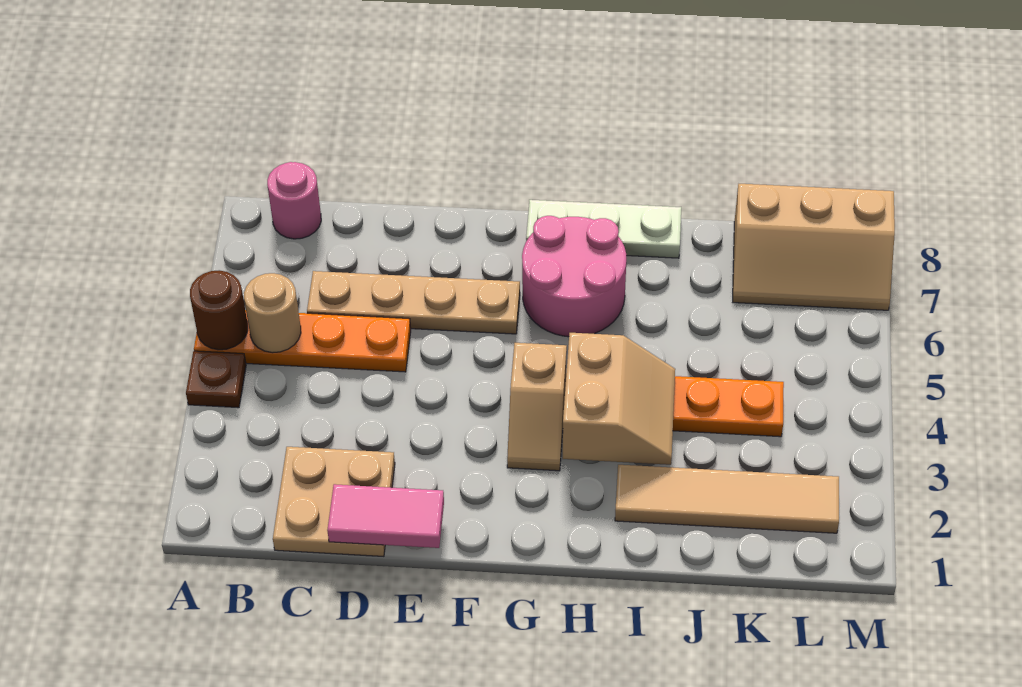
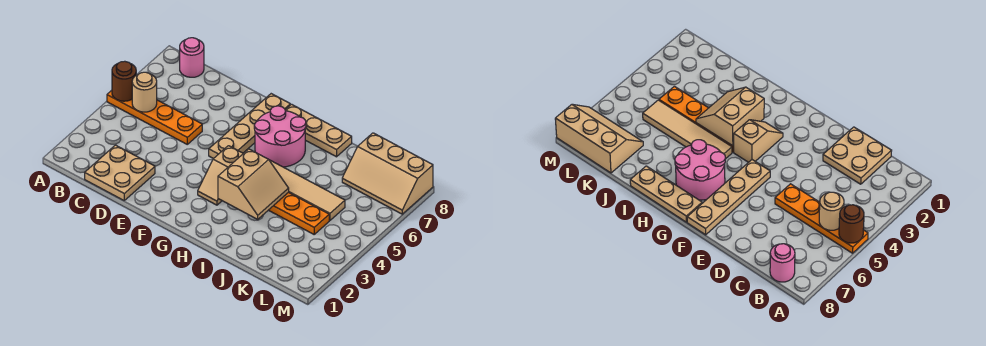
brown plate A4 level 1 -> none
tan plate C6:F6 level 1 -> tan plate F5:F8 level 1
pink tile D1:E1 level 2 -> none
white plate G8:I8 level 1 -> tan plate G8:I8 level 1
tan tile I2:L2 level 1 -> tan tile H5:K5 level 1

